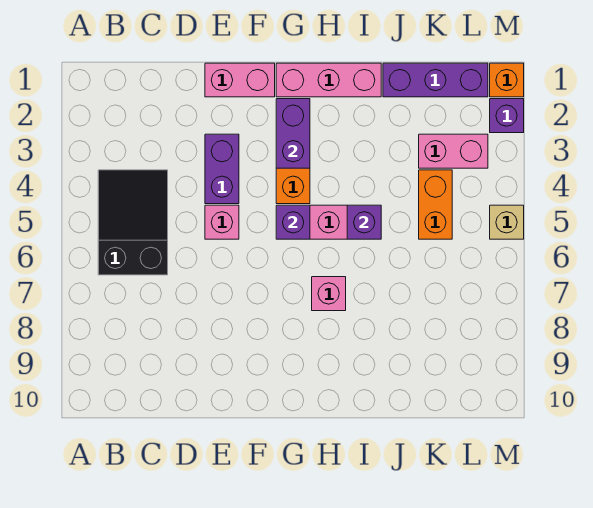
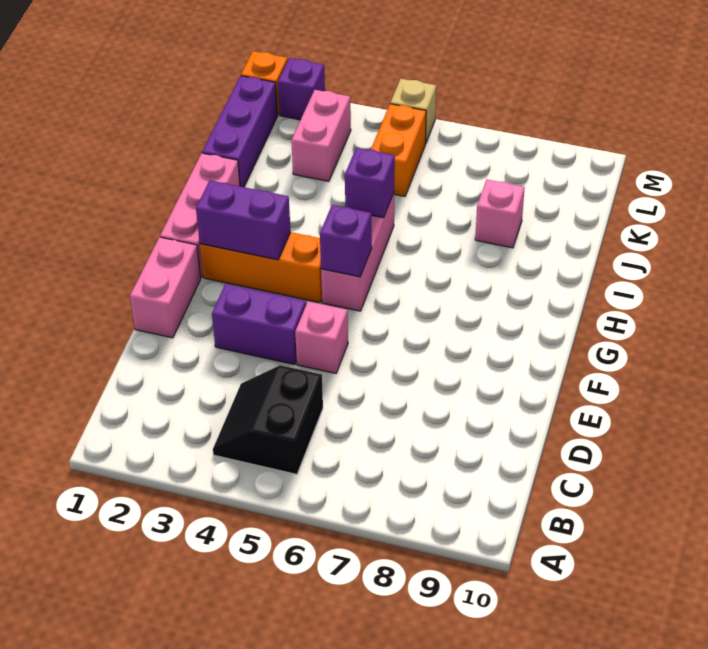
black slope B4:C6 level 1 top 6 -> black slope B4:C5 level 1 top 5
pink brick H7 level 1 -> pink brick J8 level 1
orange brick K4:K5 level 1 -> orange brick K5:L5 level 1

